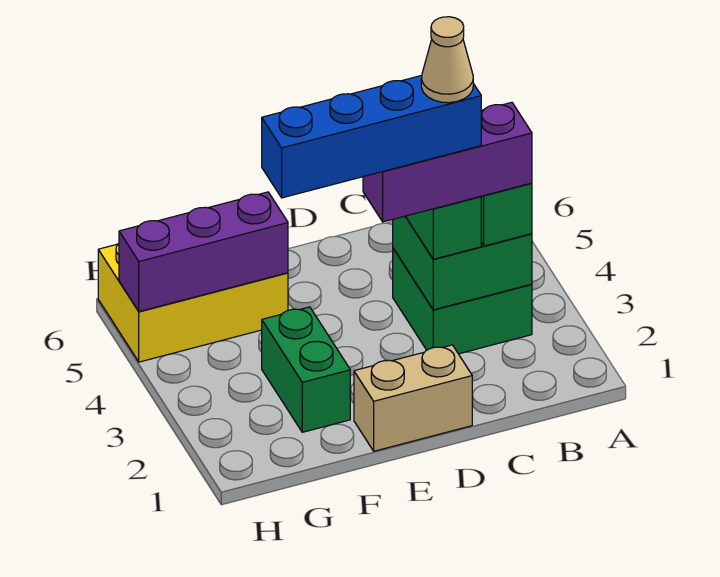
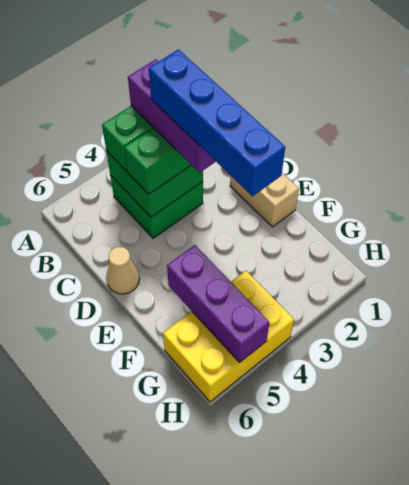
tan cone C3 level 6 -> tan cone D6 level 1
green brick F2:F3 level 1 -> none
yellow brick F5:H6 level 1 -> yellow brick G4:H6 level 1

